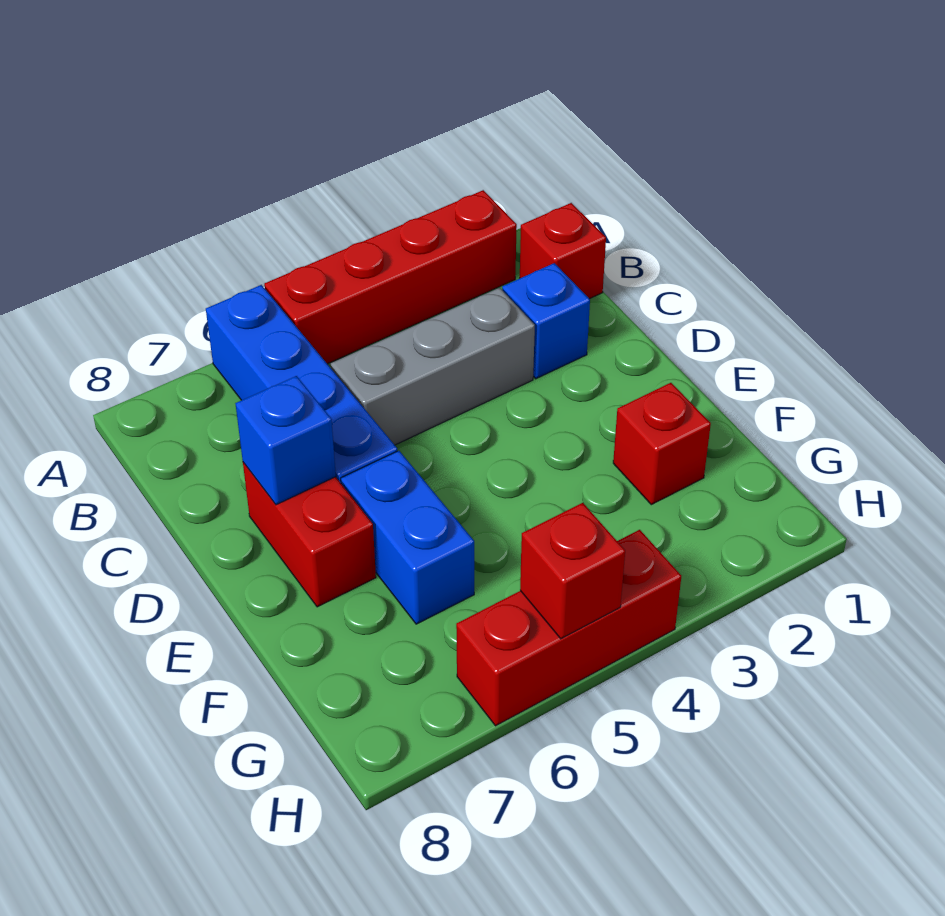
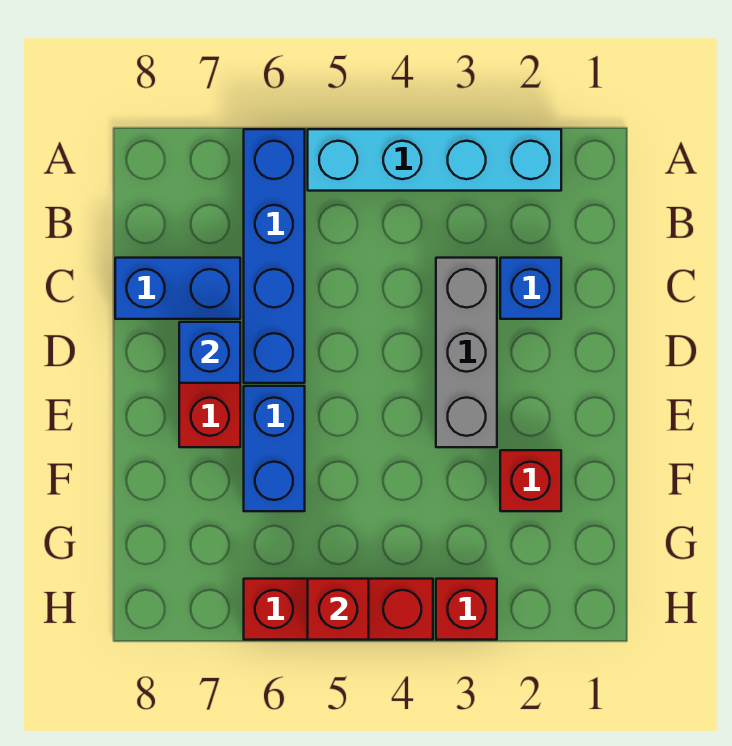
red brick A2:A5 level 1 -> cyan brick A2:A5 level 1
red brick B1 level 1 -> red brick H3 level 1
grey brick C3:C5 level 1 -> grey brick C3:E3 level 1
none -> blue brick C7:C8 level 1

